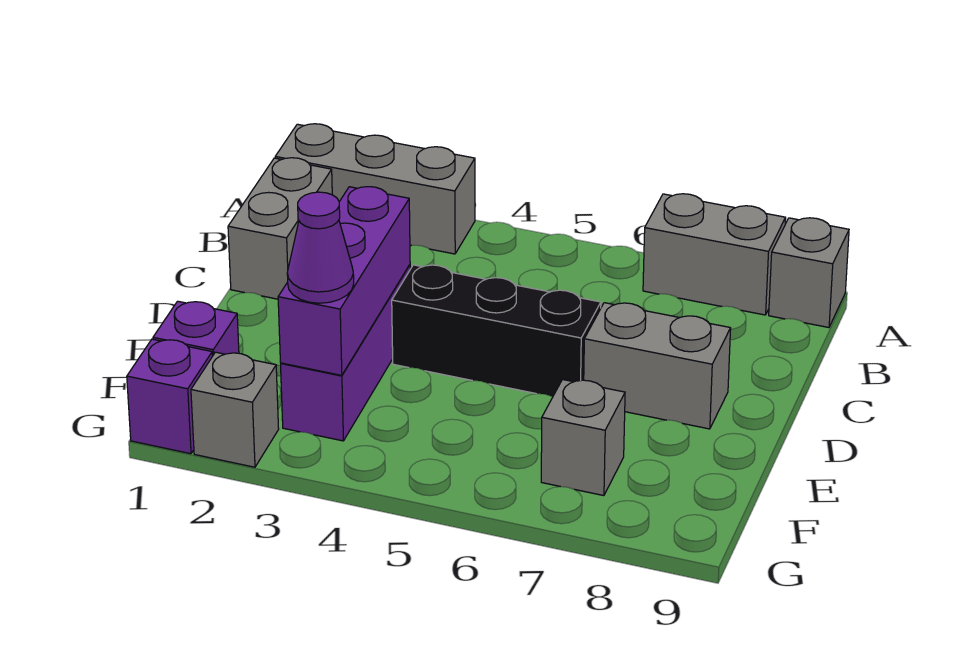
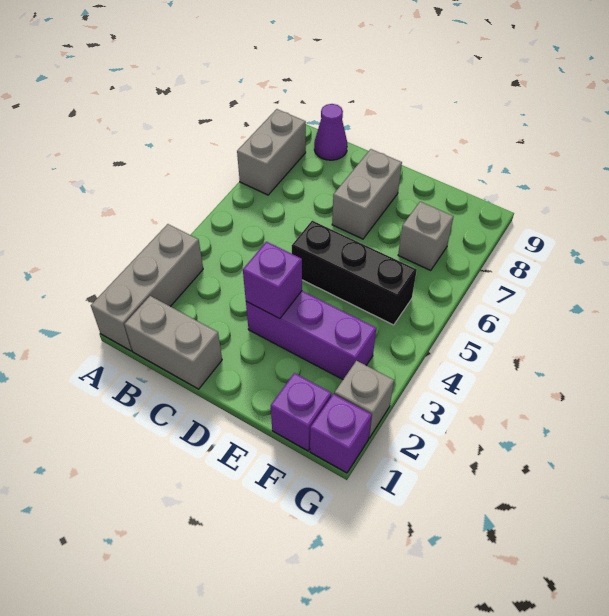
grey brick A9 level 1 -> none
purple brick D3:F3 level 2 -> purple brick D3 level 2
black brick D4:D6 level 1 -> black brick D5:F5 level 1
purple cone F3 level 3 -> purple cone B9 level 1

